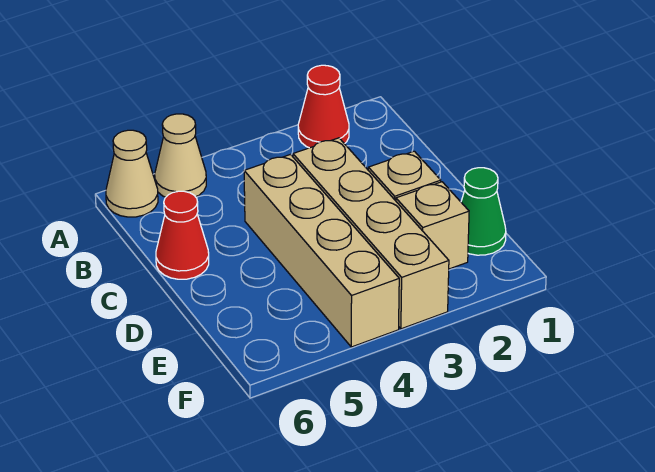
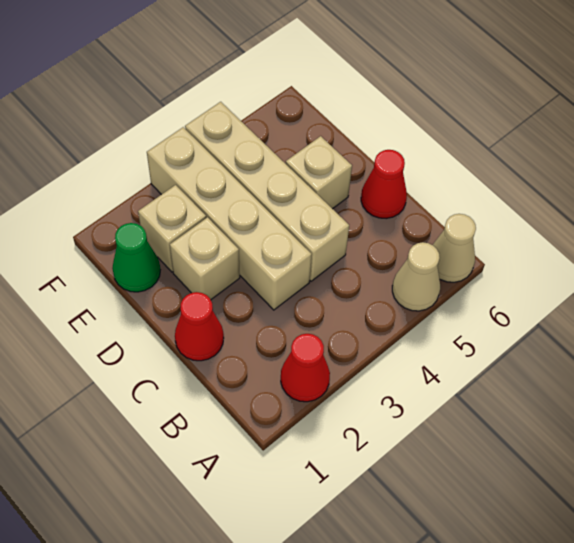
none -> red cone C1 level 1
none -> tan brick D5 level 1

